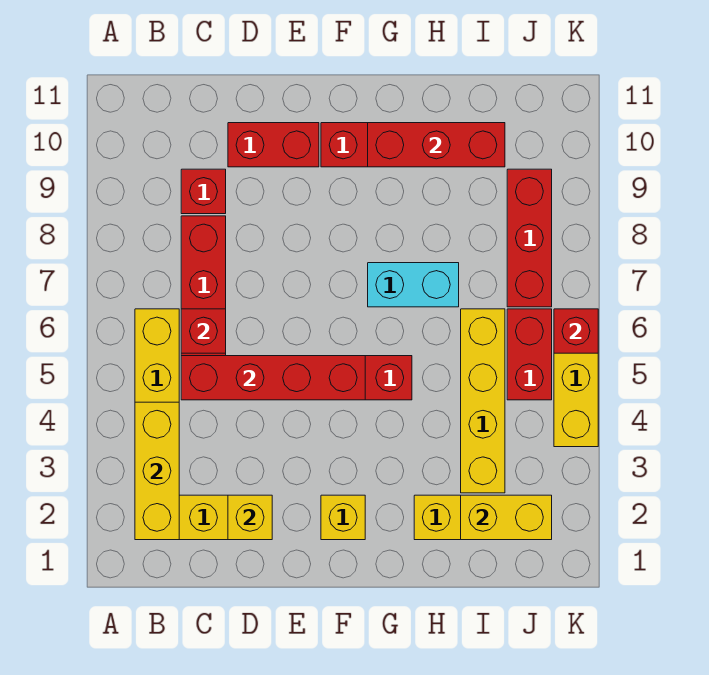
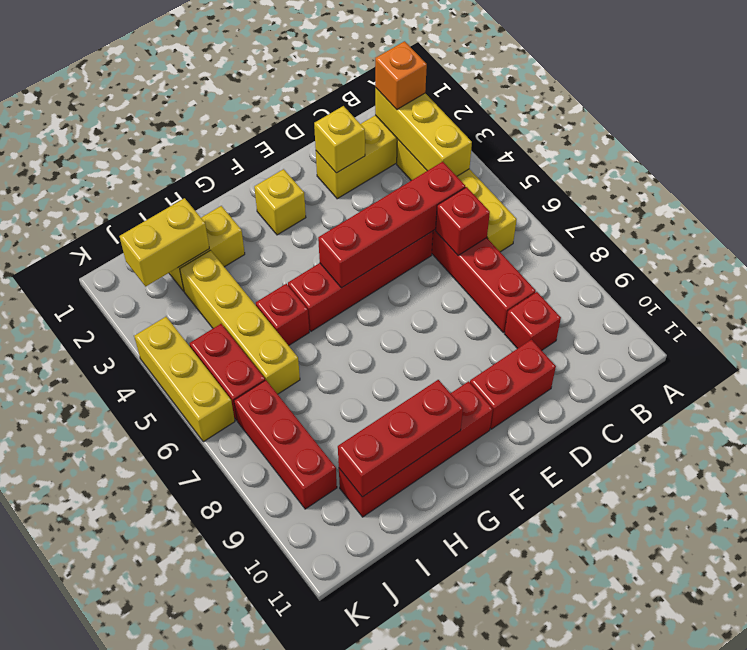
none -> orange brick B2 level 3
cyan brick G7:H7 level 1 -> none
red brick K6 level 2 -> red brick H5 level 1

